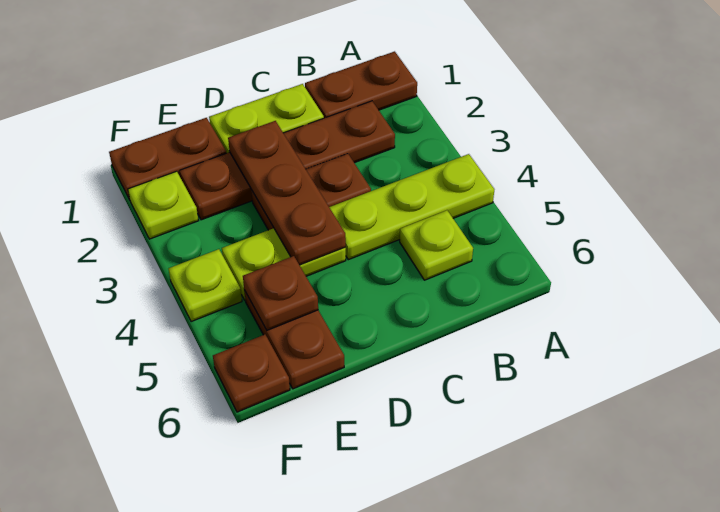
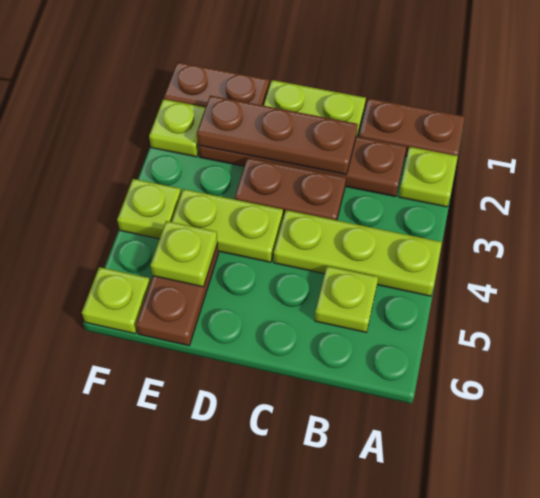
none -> lime plate A2 level 1
brown plate D2:D4 level 2 -> brown plate C2:E2 level 2
brown plate E5 level 2 -> lime plate E5 level 2
brown plate F6 level 1 -> lime plate F6 level 1

